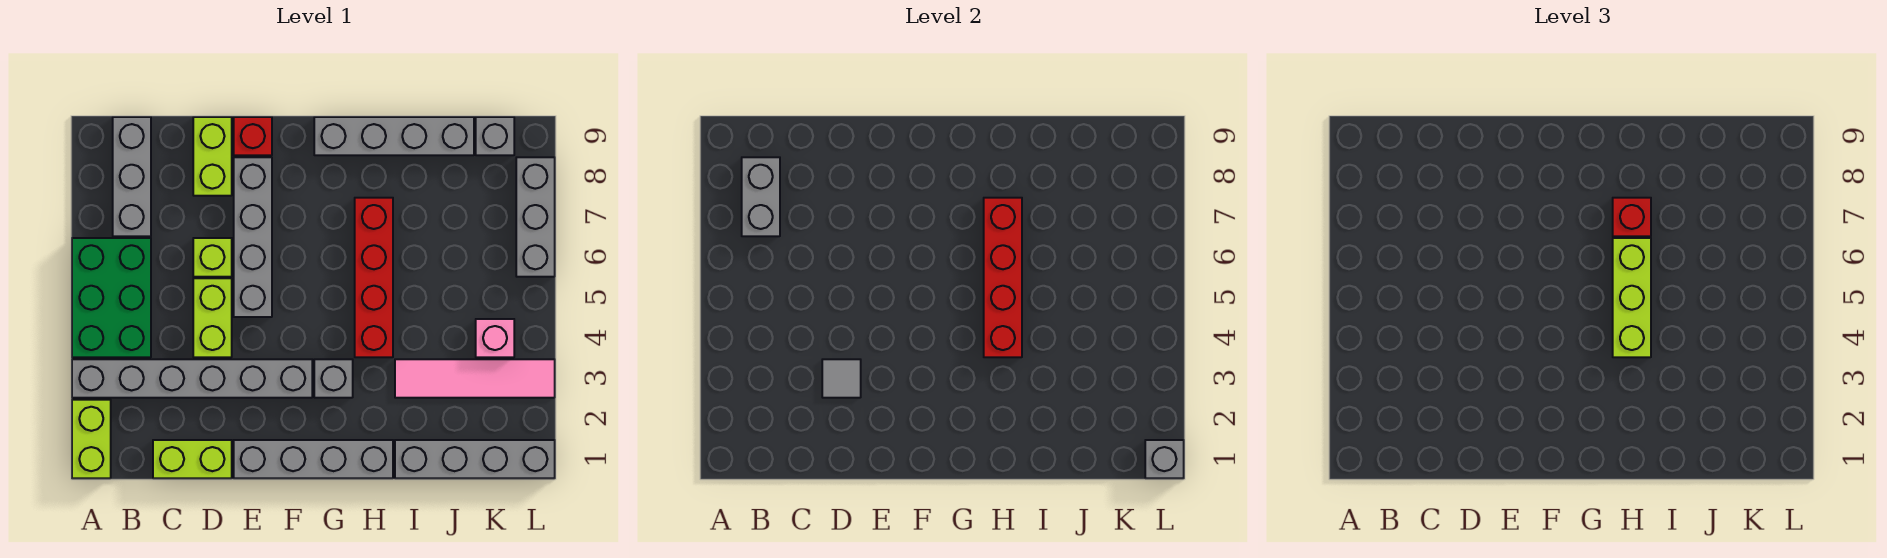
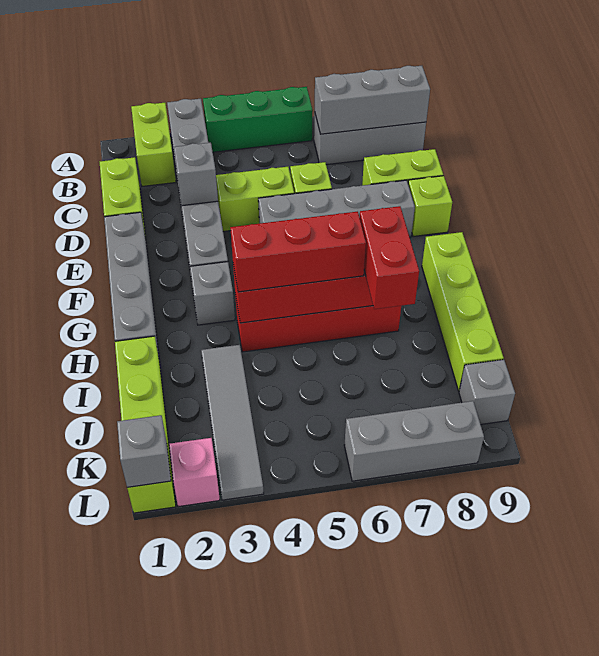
lime brick A1:A2 level 1 -> lime brick A2:B2 level 1
green brick A4:B6 level 1 -> green brick A4:A6 level 1
grey brick B7:B8 level 2 -> grey brick B7:B9 level 2
grey tile D3 level 2 -> grey brick D3 level 2
red brick E9 level 1 -> lime brick E9 level 1
grey brick G9:J9 level 1 -> lime brick G9:J9 level 1
lime brick H4:H6 level 3 -> red brick H4:H6 level 3
red brick H7 level 3 -> red brick H7:I7 level 3
grey brick I1:L1 level 1 -> lime brick I1:L1 level 1
pink tile I3:L3 level 1 -> grey tile I3:L3 level 1
pink brick K4 level 1 -> pink brick L2 level 1

